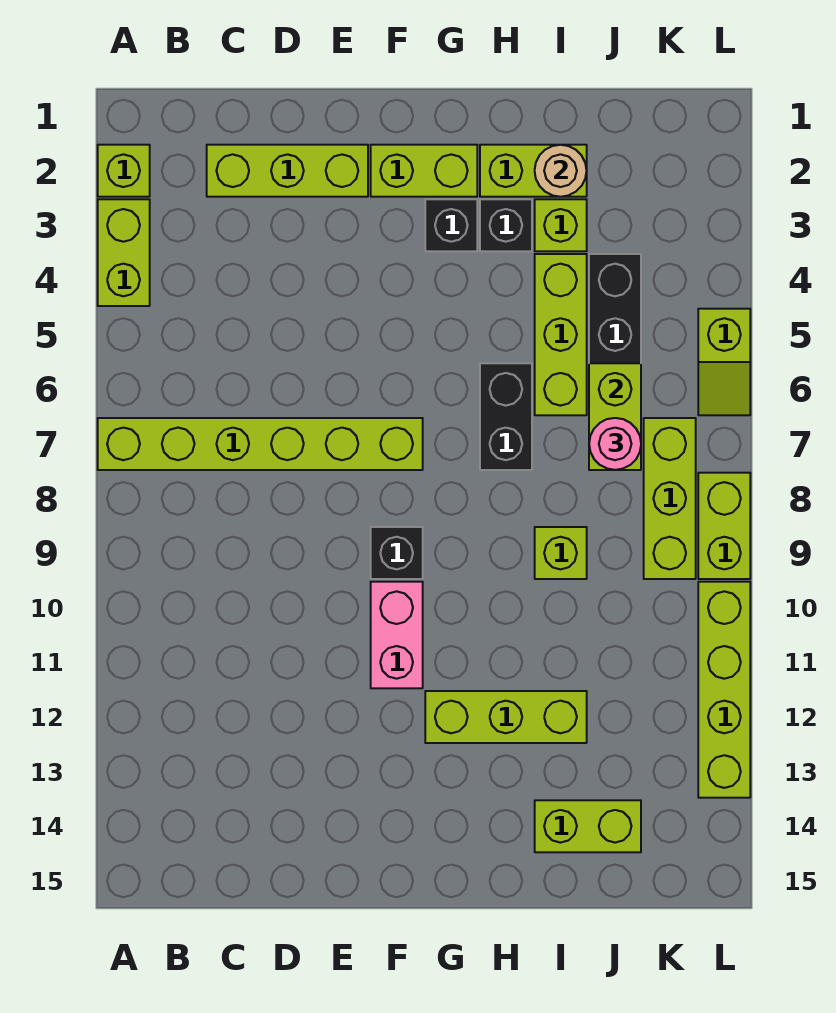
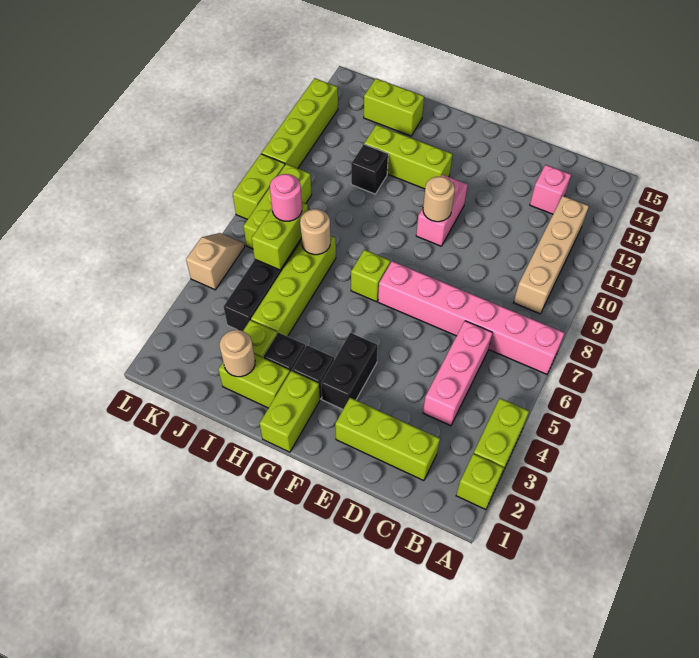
lime brick A7:F7 level 1 -> pink brick A7:F7 level 1
none -> tan brick B9:B12 level 1
none -> pink brick C4:C6 level 1
none -> pink brick C13 level 1
lime brick F2:G2 level 1 -> lime brick G1:G2 level 1
black brick F9 level 1 -> black brick I11 level 1
none -> tan round brick F10 level 2
black brick H6:H7 level 1 -> black brick F3:F4 level 1
lime brick I4:I6 level 1 -> lime brick I4:I7 level 1
none -> tan round brick I7 level 2
lime brick I9 level 1 -> lime brick G7 level 1
lime slope L5:L6 level 1 top 5 -> tan slope L5:L6 level 1 top 5

